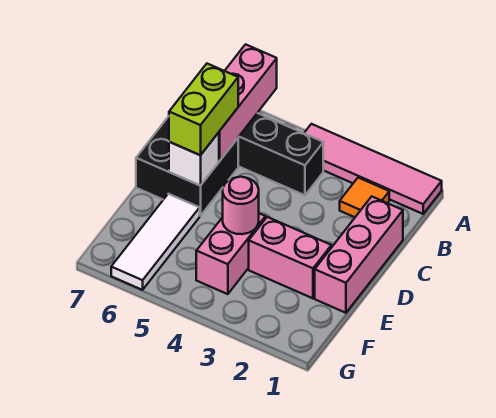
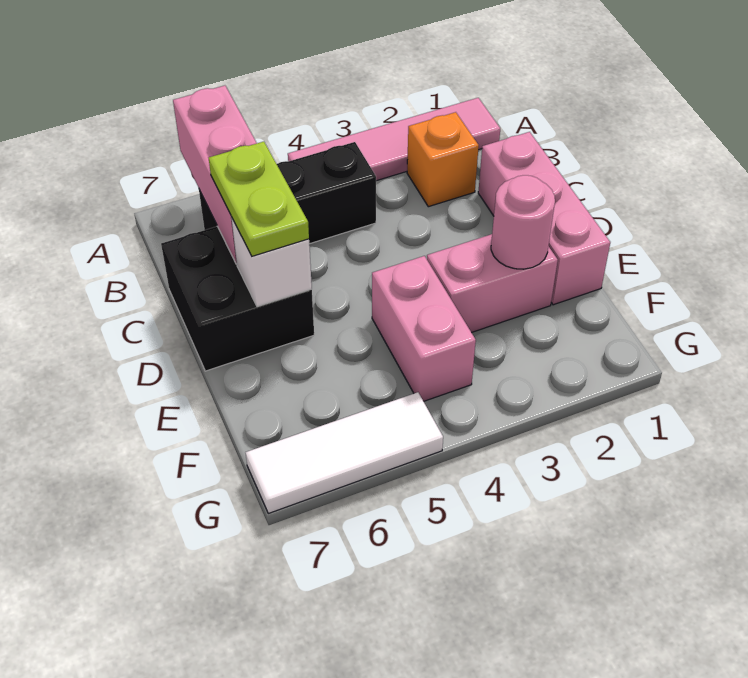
orange tile B2 level 1 -> orange brick B2 level 1
lime brick C6:D6 level 3 -> lime plate C6:D6 level 3
pink round brick E4 level 2 -> pink round brick E2 level 2
white tile E6:G6 level 1 -> white tile G5:G7 level 1

